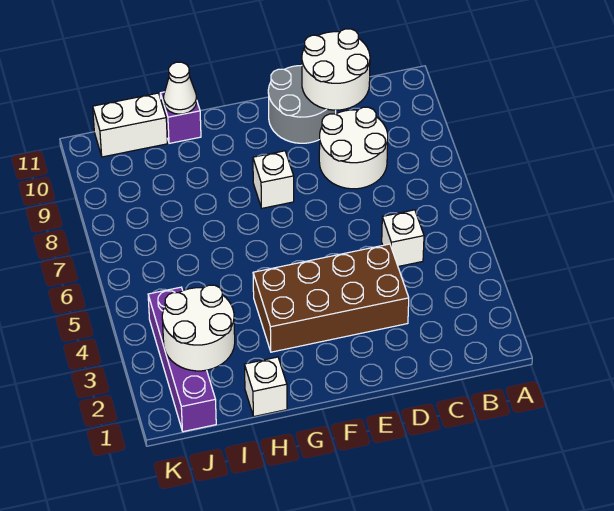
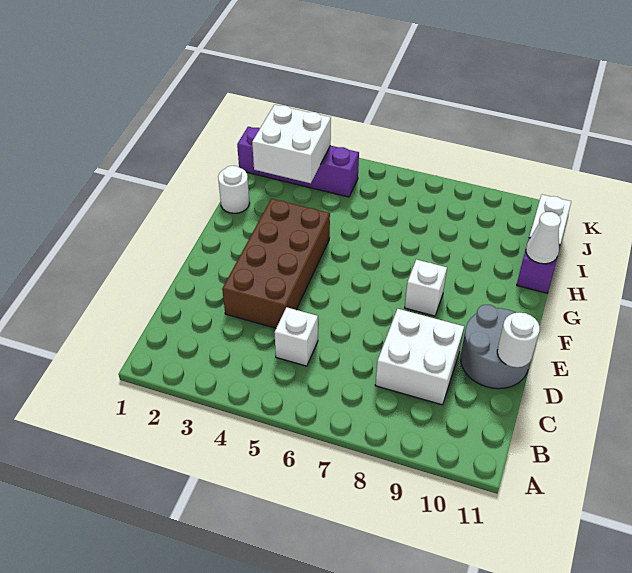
white round brick C8:D9 level 1 -> white brick C8:D9 level 1
white round brick C10:D11 level 2 -> white round brick D11 level 2
white brick H1 level 1 -> white round brick H1 level 1
white round brick I2:J3 level 2 -> white brick I2:J3 level 2

